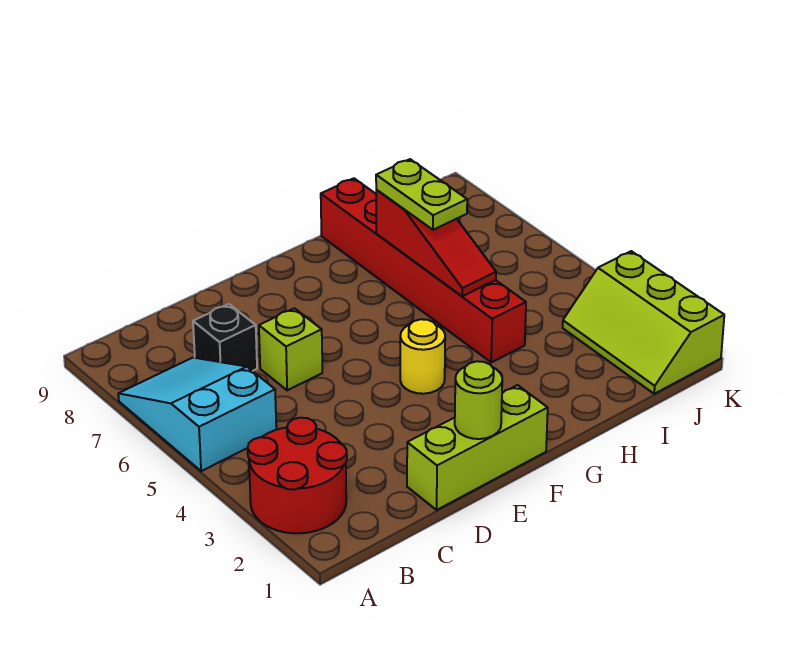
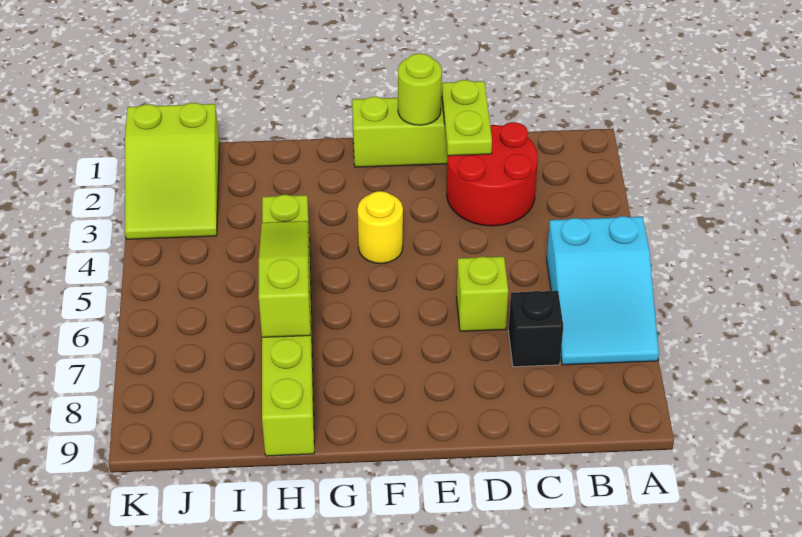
red round brick A2:B3 level 1 -> red round brick C2:D3 level 1
red brick H4:H9 level 1 -> lime brick H4:H9 level 1
red slope H5:H7 level 2 top 7 -> lime slope H5:H7 level 2 top 7
lime plate H6:H7 level 3 -> lime plate D1:D2 level 2
lime slope J1:K3 level 1 top K -> lime slope J1:K3 level 1 top 1

